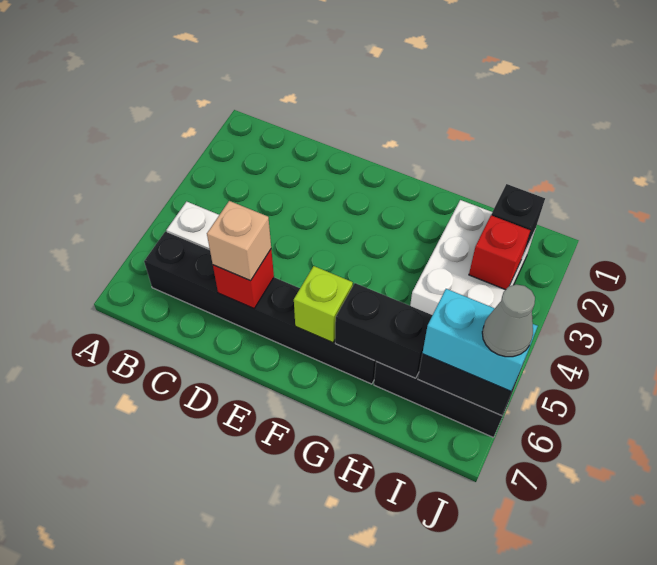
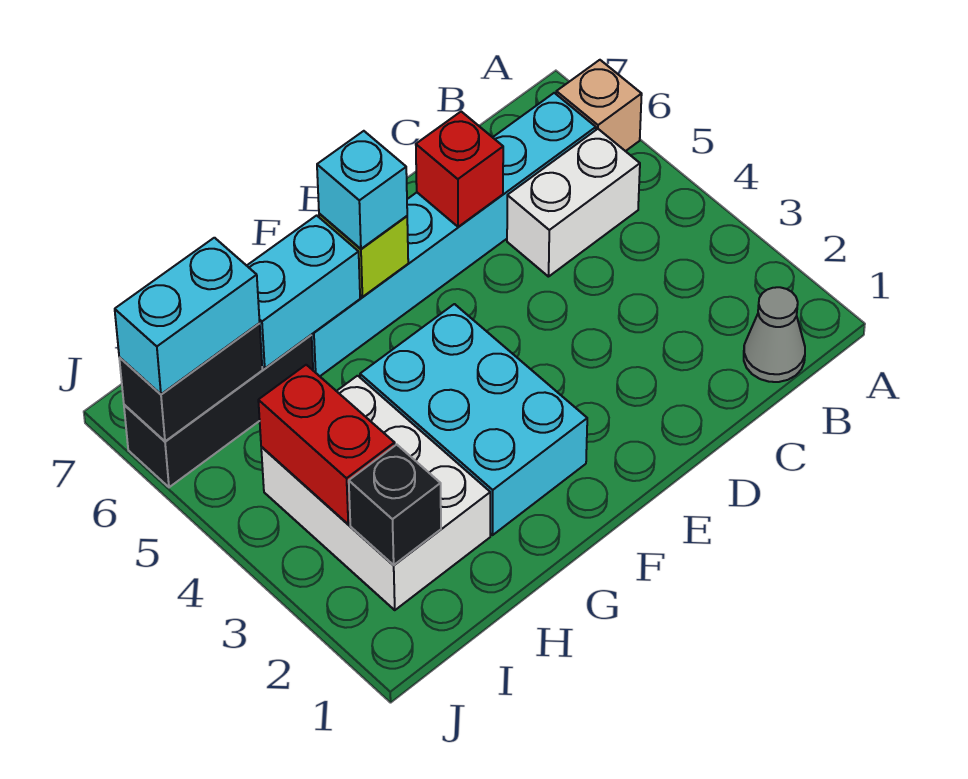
black brick B6:G6 level 1 -> cyan brick B6:G6 level 1
tan brick D6 level 3 -> tan brick A6 level 1
none -> cyan brick F2:G4 level 1
none -> cyan brick F6 level 3
black brick G6:H6 level 2 -> cyan brick G6:H6 level 2
red brick I3 level 2 -> red brick I3:I4 level 2
grey cone J6 level 4 -> grey cone B1 level 1

